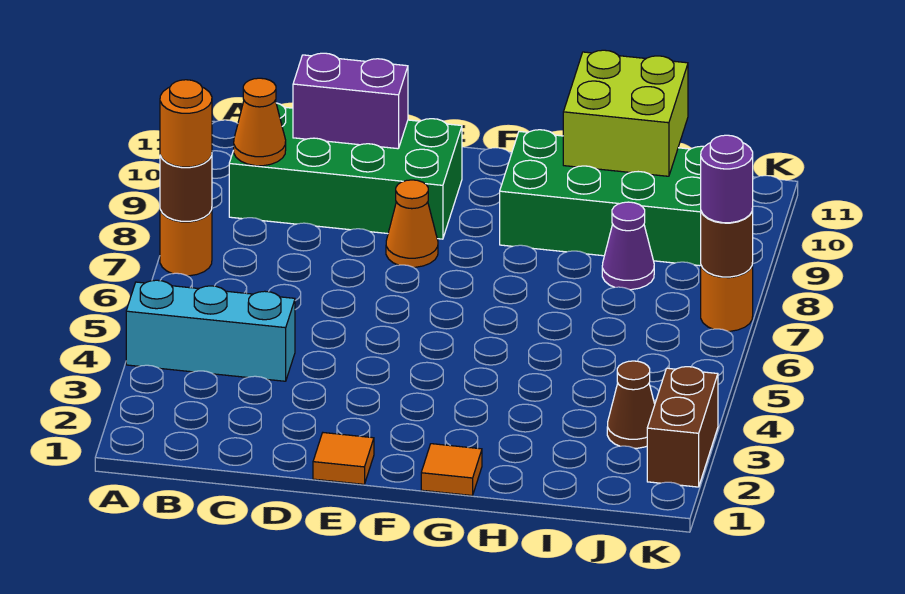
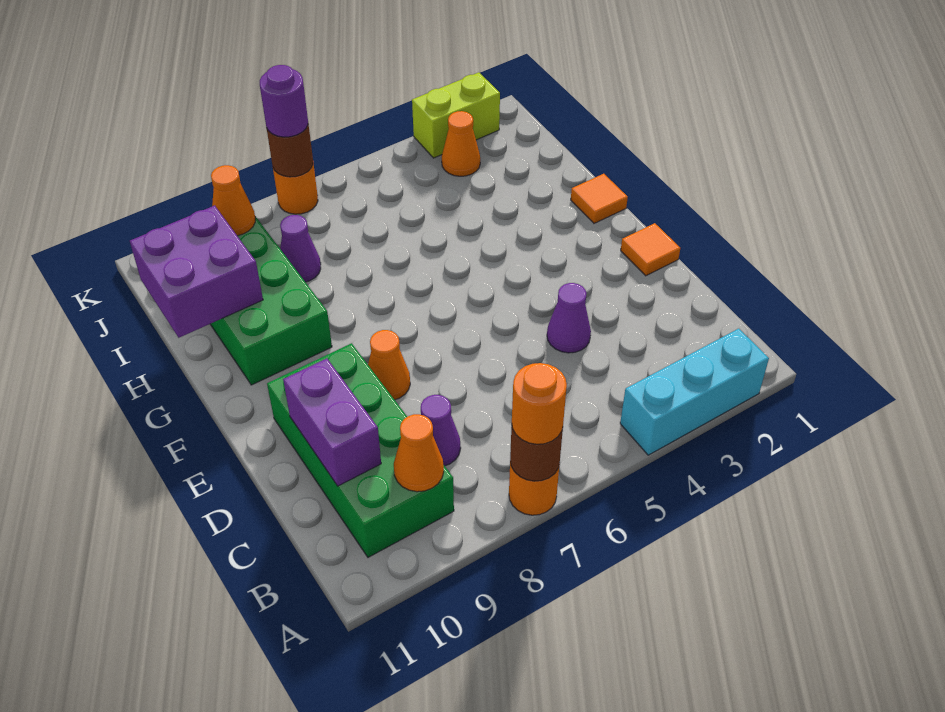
cyan brick A4:C4 level 1 -> cyan brick A2:A4 level 1
none -> purple cone C8 level 1
none -> purple cone D4 level 1
lime brick H10:I11 level 2 -> purple brick H10:I11 level 2
brown cone J3 level 1 -> orange cone J3 level 1
none -> orange cone J9 level 2
brown brick K2:K3 level 1 -> lime brick K2:K3 level 1

